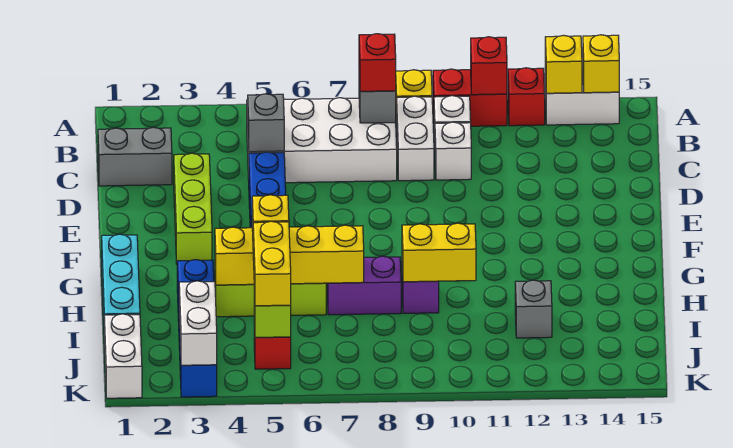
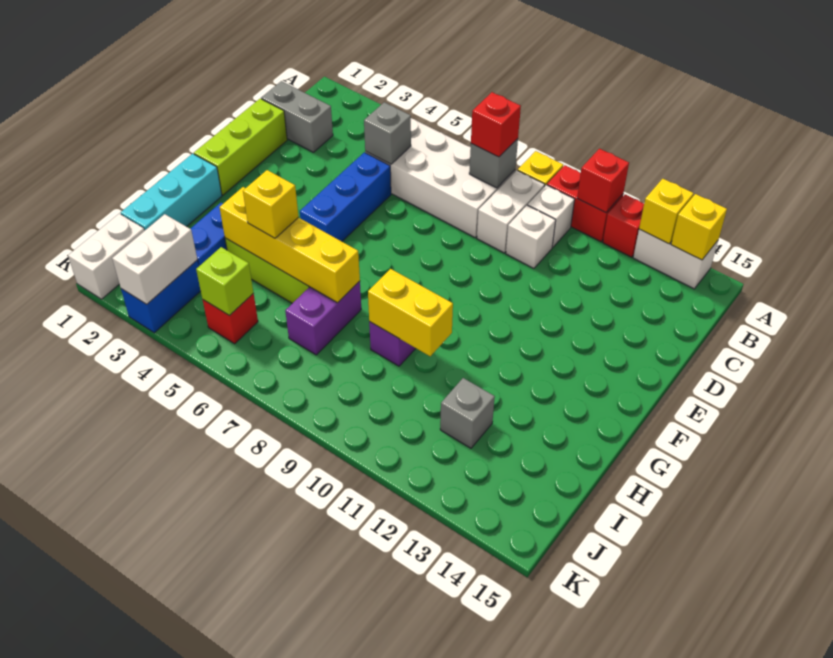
lime brick D3:F3 level 1 -> lime brick D1:F1 level 1
purple brick H7:H8 level 1 -> purple brick H7:I7 level 1
yellow brick I5:J5 level 3 -> none

